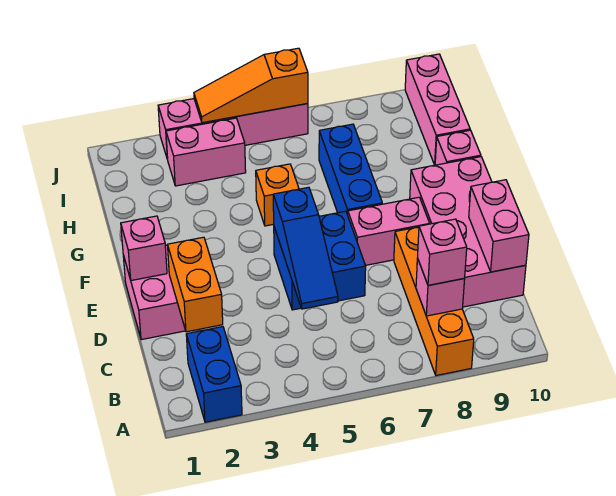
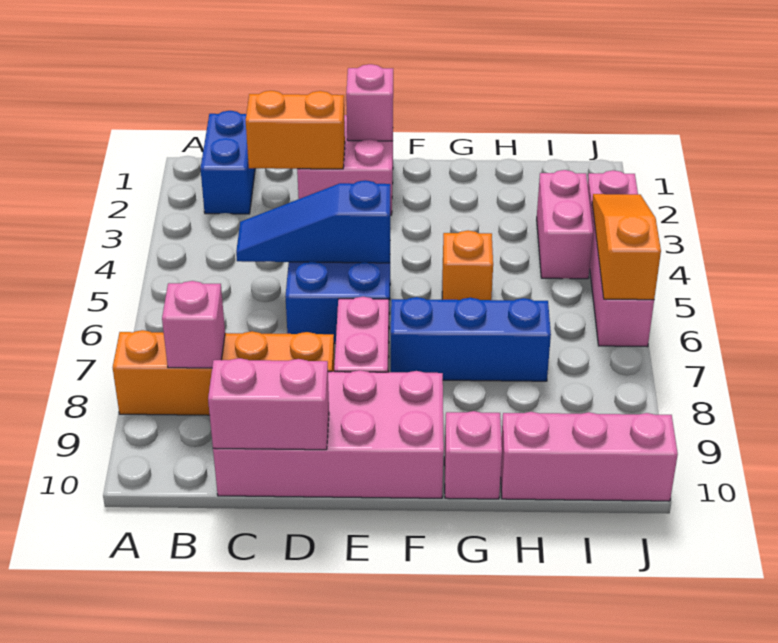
blue brick A2:B2 level 1 -> blue brick B1:B2 level 1
pink brick B8 level 3 -> none

